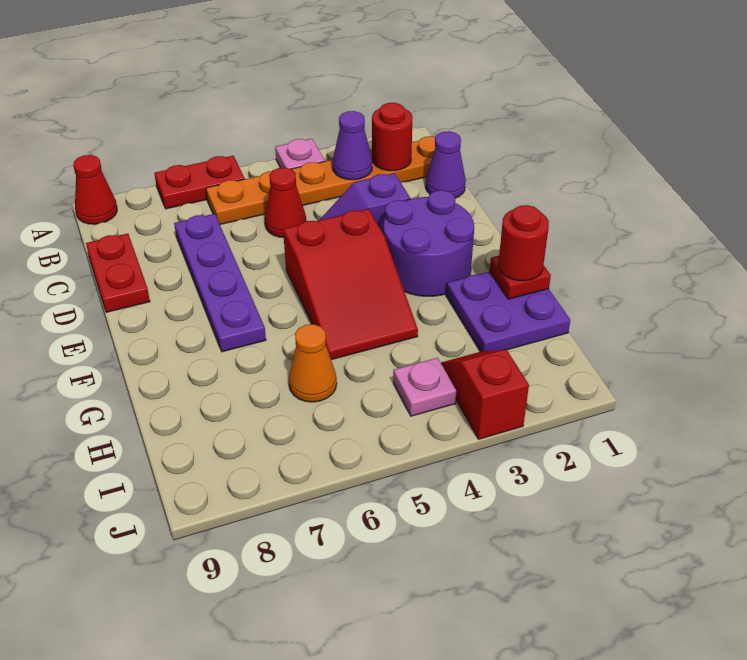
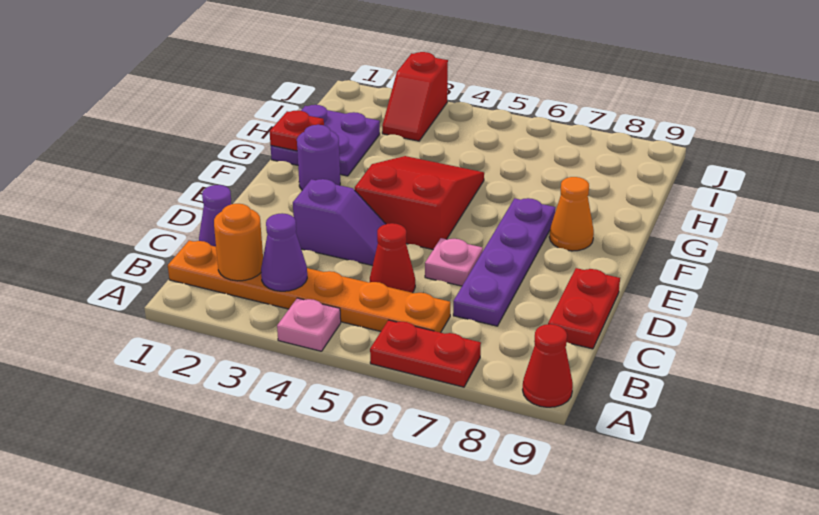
red round brick B2 level 2 -> orange round brick B2 level 2
purple round brick E2:F3 level 1 -> purple round brick F2 level 1
red round brick G1 level 3 -> none
orange cone H6 level 1 -> orange cone F8 level 1
pink plate I4 level 1 -> pink plate D6 level 1

